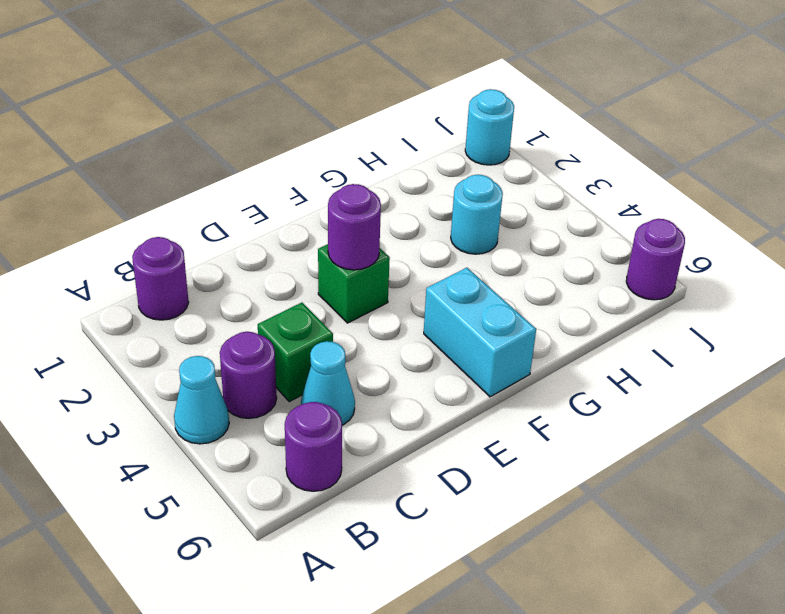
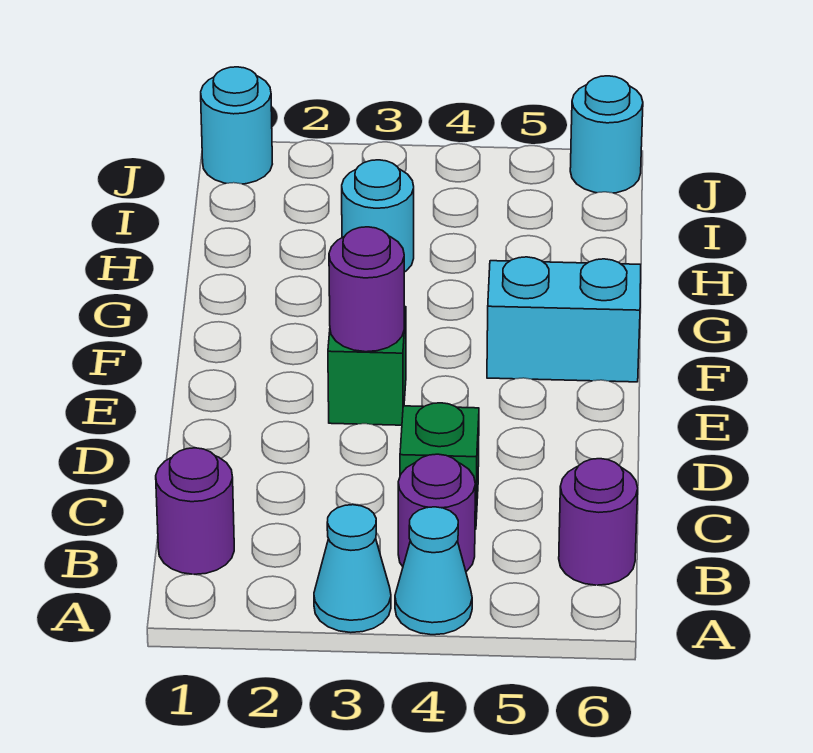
cyan cone C5 level 1 -> cyan cone A3 level 1
purple round brick J6 level 1 -> cyan round brick J6 level 1

